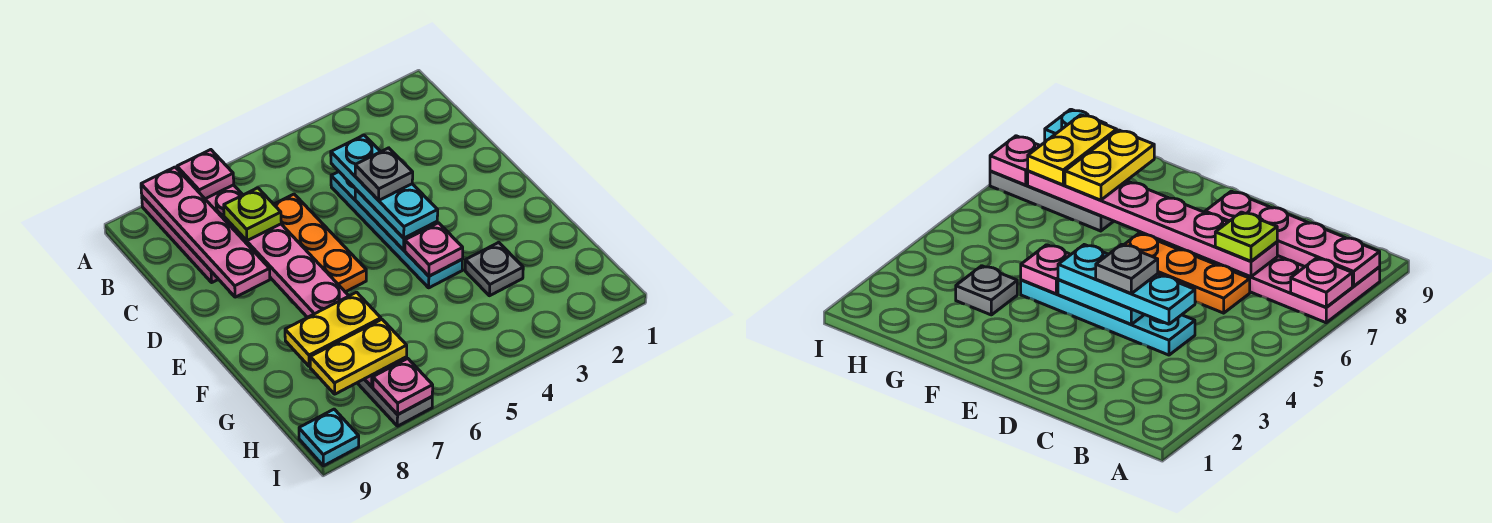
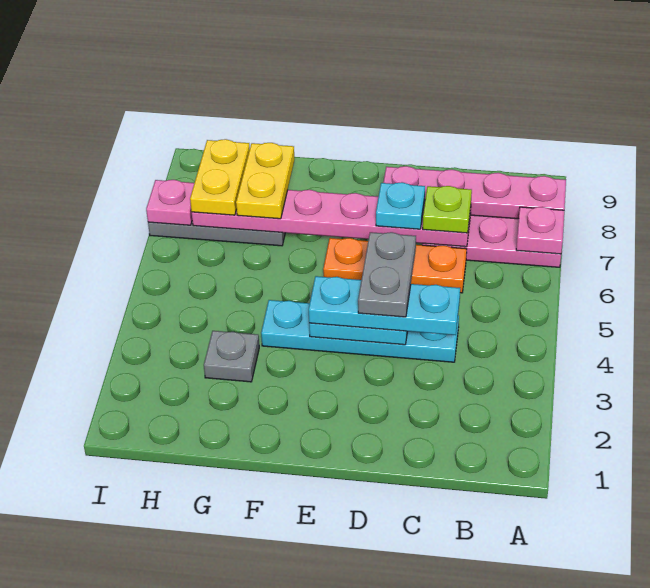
grey plate D4 level 4 -> grey plate D4:D5 level 4
pink plate F4 level 2 -> none
cyan plate I9 level 1 -> cyan plate D7 level 3

